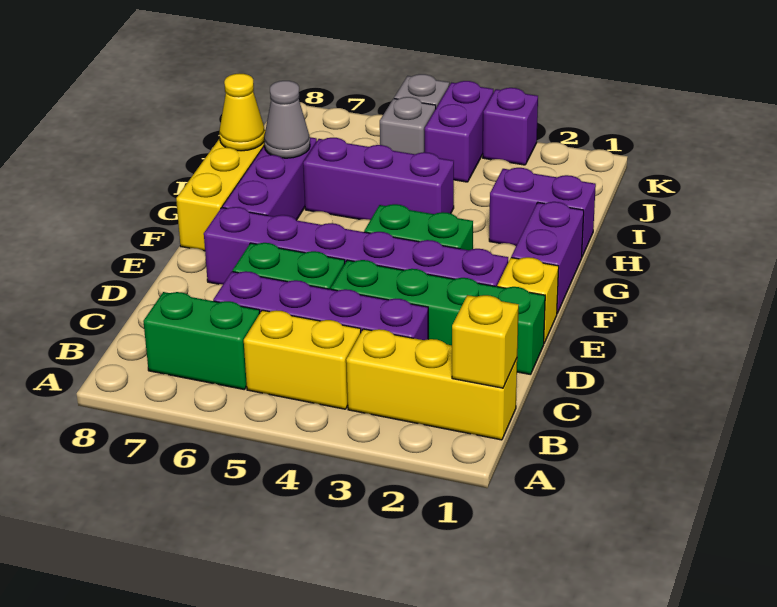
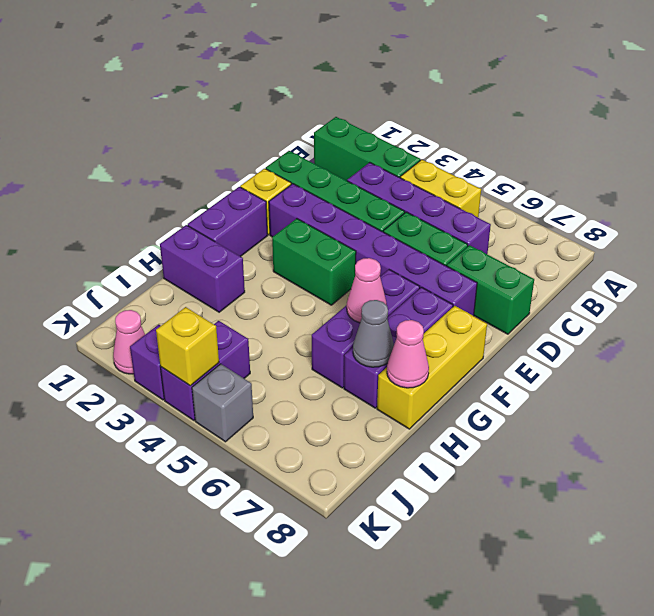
yellow brick B1:B3 level 1 -> green brick B1:B3 level 1
yellow brick B1 level 2 -> yellow brick K4 level 2
green brick B6:B7 level 1 -> green brick D7:D8 level 1
none -> pink cone G6 level 2
purple brick H4:H6 level 1 -> purple brick F6:H6 level 1
yellow cone H8 level 2 -> pink cone H8 level 2
grey brick J5 level 1 -> none
none -> pink cone K2 level 1

